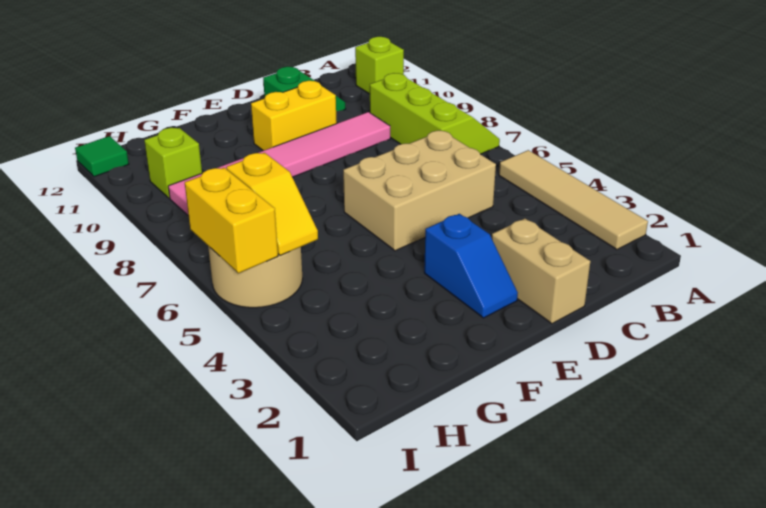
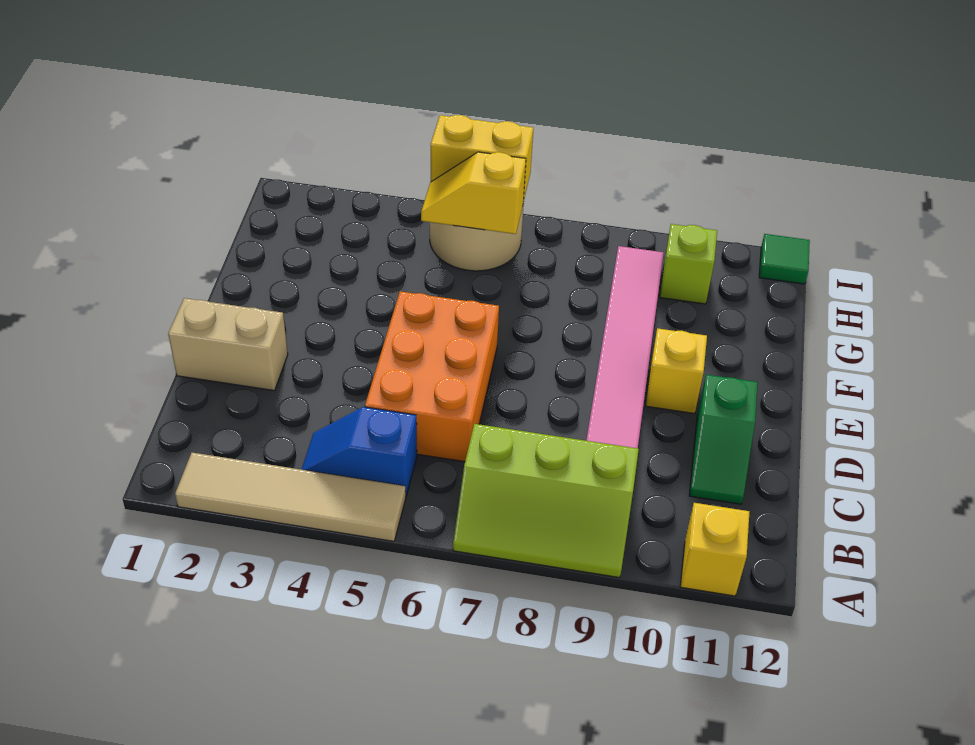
lime brick A11 level 1 -> yellow brick A11 level 1
tan brick C5:E6 level 1 -> orange brick C5:E6 level 1
yellow brick D10:E10 level 1 -> yellow brick E10 level 1
blue slope E2:E3 level 1 top 3 -> blue slope B4:B5 level 1 top 5

